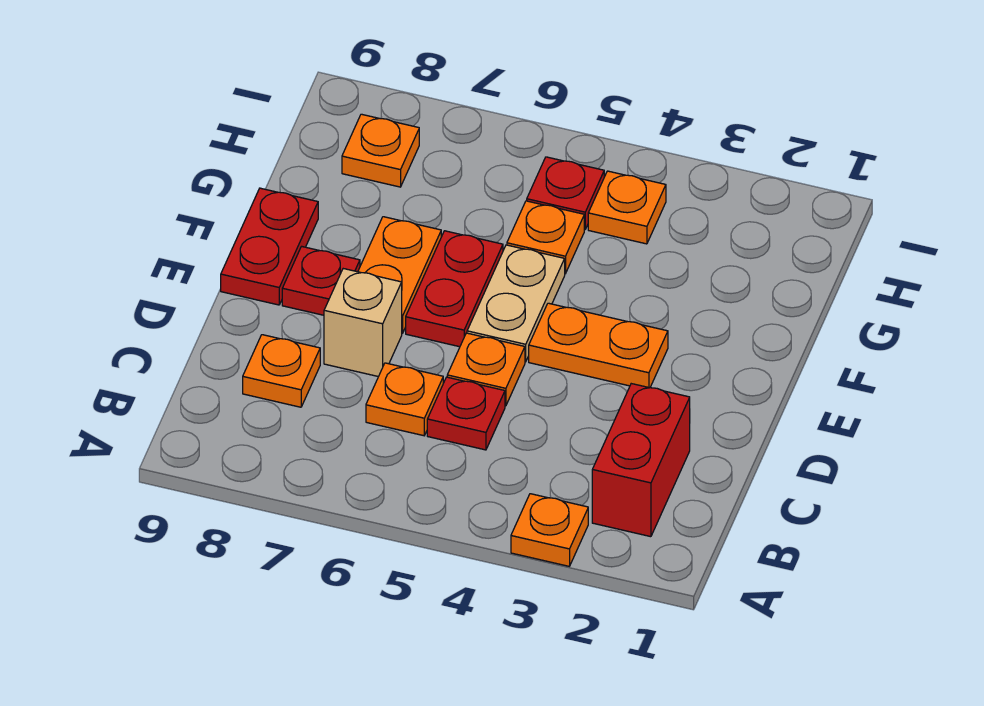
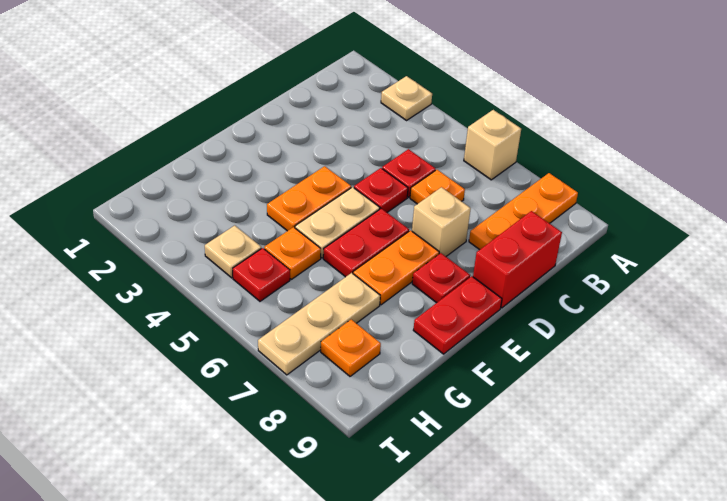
orange plate A3 level 1 -> tan plate A3 level 1
none -> tan brick A6 level 1
red brick B2:C2 level 1 -> red brick C9:D9 level 1
orange plate C8 level 1 -> orange plate A8:C8 level 1
orange plate D5 level 1 -> red plate D5 level 1
orange plate E3:E4 level 1 -> orange plate E4:F4 level 1
none -> tan plate G7:I7 level 1
orange plate H4 level 1 -> tan plate H4 level 1

